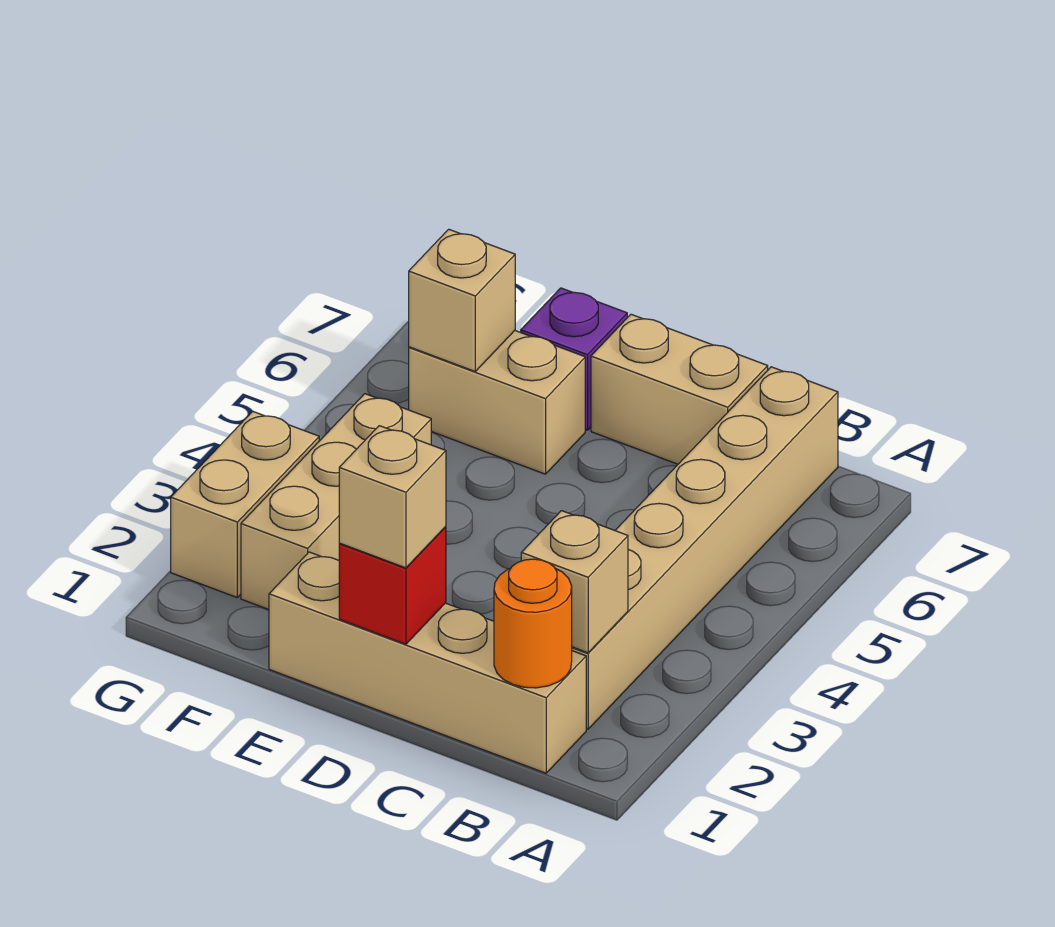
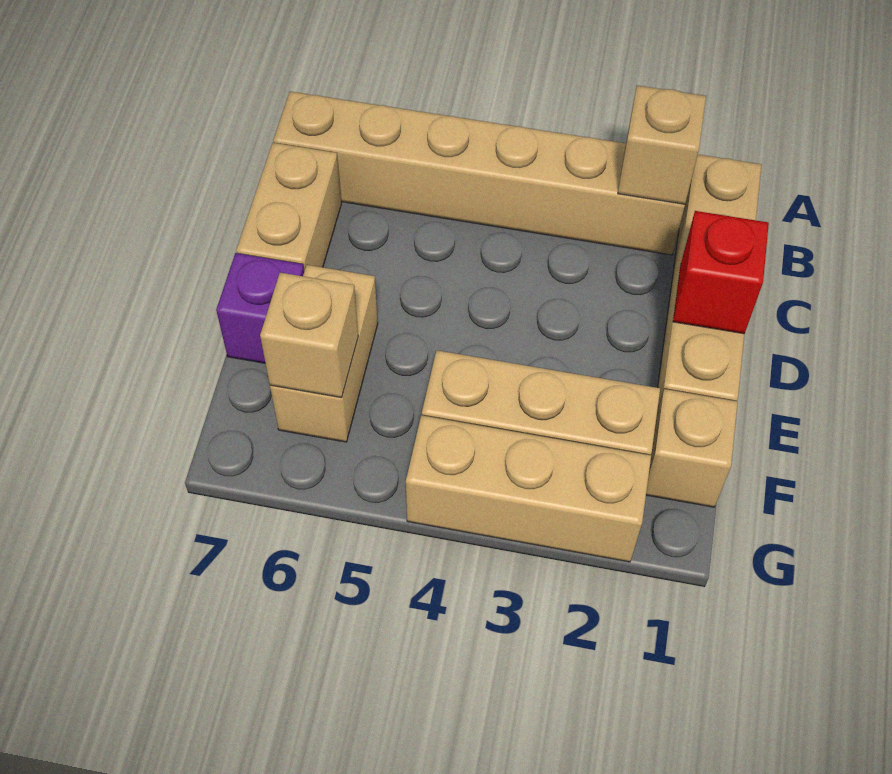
orange round brick B1 level 2 -> none
tan brick D1 level 3 -> tan brick F1 level 1
tan brick G2:G3 level 1 -> tan brick G2:G4 level 1

